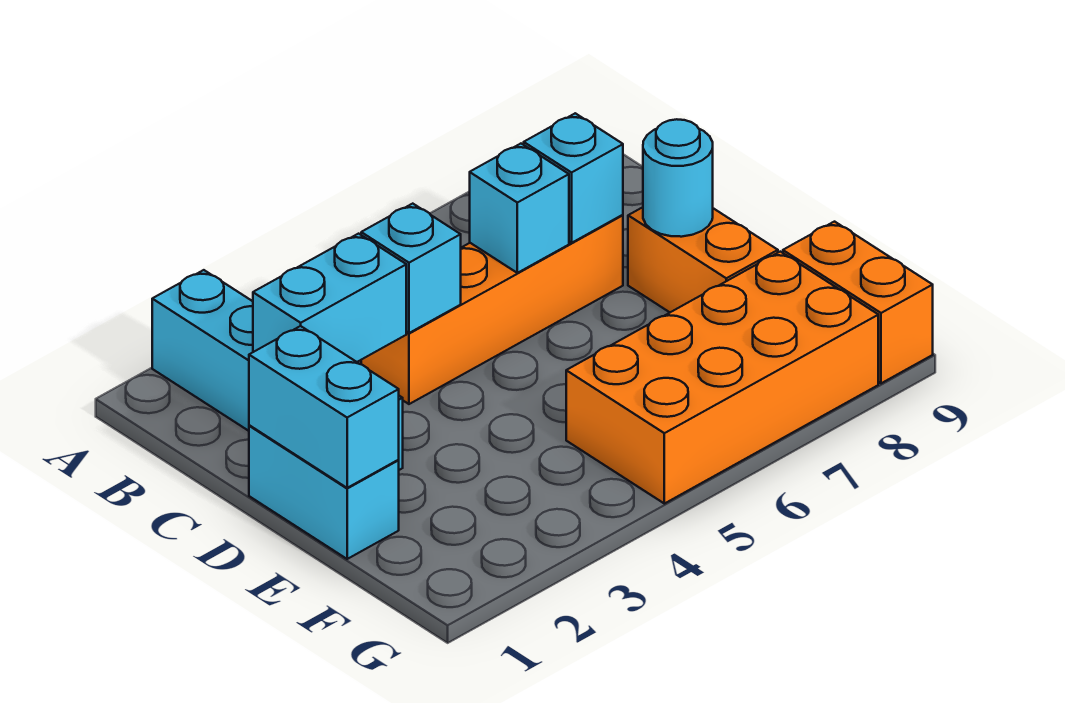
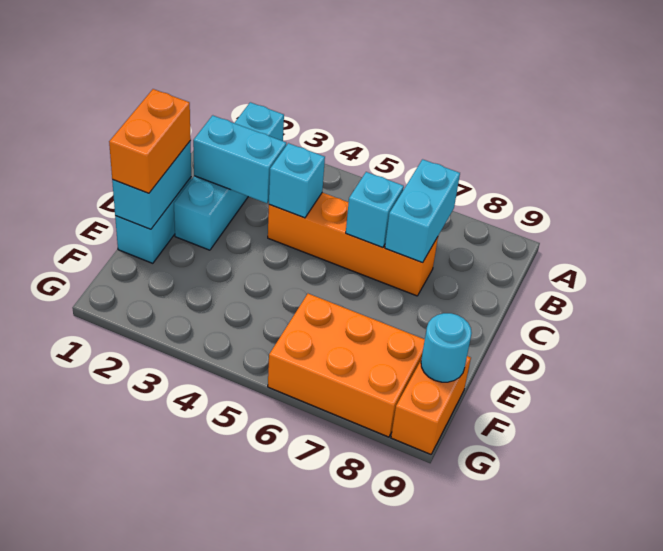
cyan brick C7 level 2 -> cyan brick B7:C7 level 2
orange brick D8:E8 level 1 -> orange brick D1:E1 level 3
cyan round brick D8 level 2 -> cyan round brick F9 level 2
orange brick F5:G8 level 1 -> orange brick F6:G8 level 1

